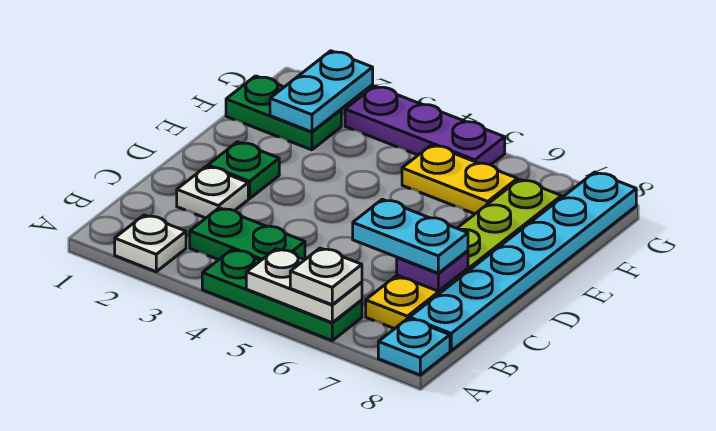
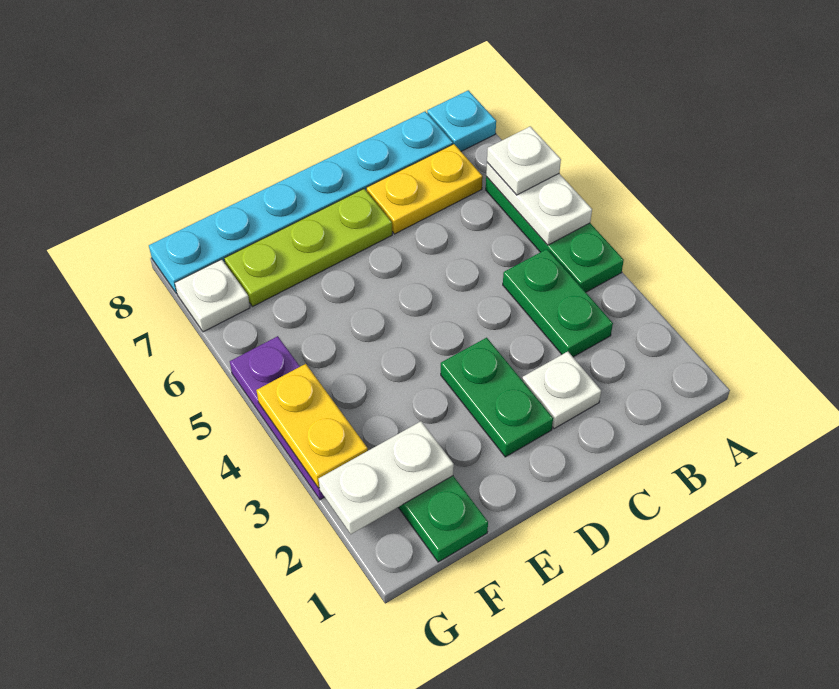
white plate A2 level 1 -> white plate G7 level 1
cyan plate C6:C7 level 3 -> none
purple plate C7 level 2 -> none
green plate D2 level 1 -> green plate D2:D3 level 1
cyan plate F2:G2 level 2 -> white plate F2:G2 level 2
yellow plate F5:F6 level 1 -> yellow plate G3:G4 level 2

